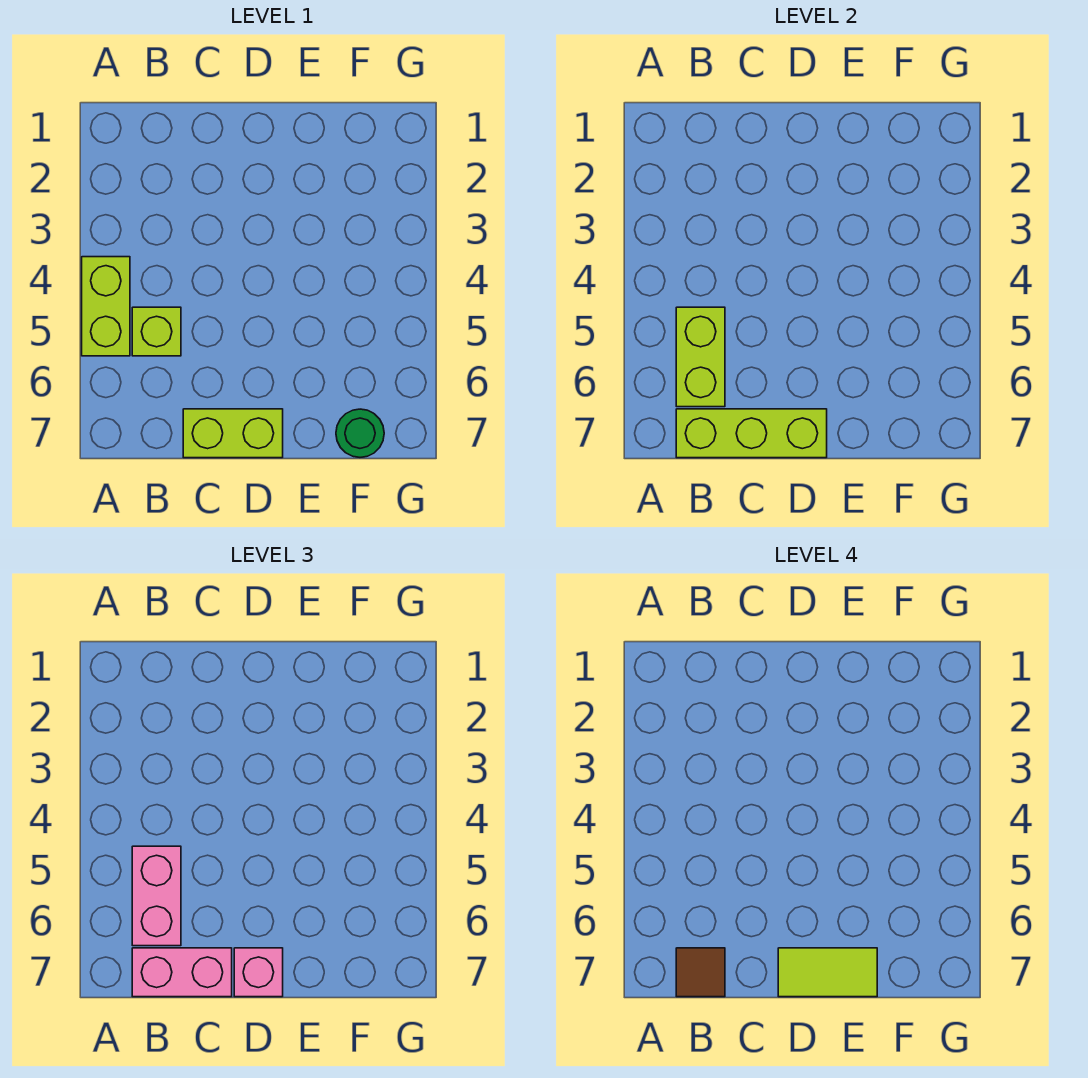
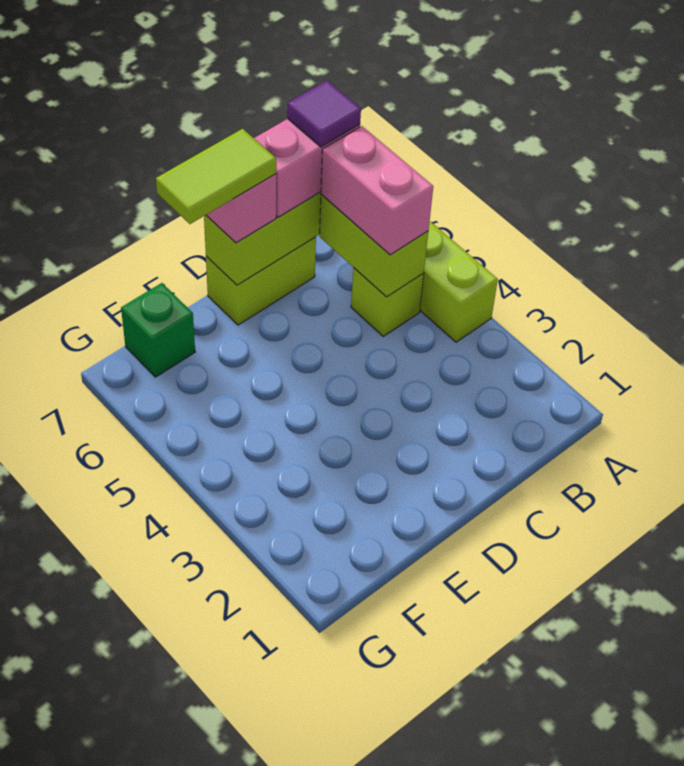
brown tile B7 level 4 -> purple tile B7 level 4
green round brick F7 level 1 -> green brick F7 level 1

